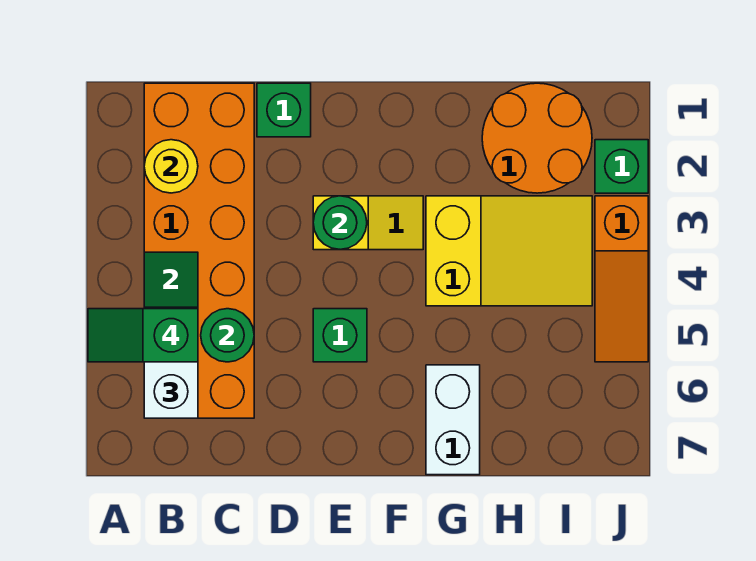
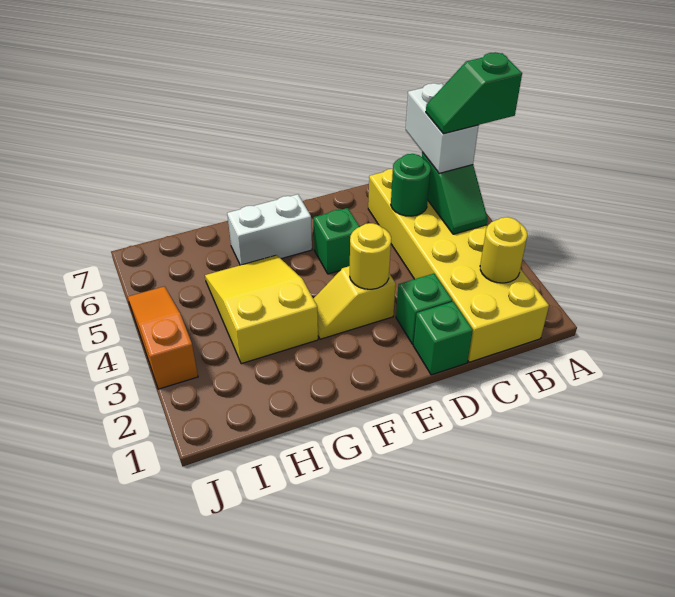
green slope A5:B5 level 4 top B -> green slope A5:B5 level 4 top A
orange brick B1:C6 level 1 -> yellow brick B1:C6 level 1
green round brick E3 level 2 -> yellow round brick E3 level 2
yellow slope G3:I4 level 1 top G -> yellow slope G3:H5 level 1 top 3
white brick G6:G7 level 1 -> white brick F6:G6 level 1
orange round brick H1:I2 level 1 -> none
green brick J2 level 1 -> green brick D2 level 1

